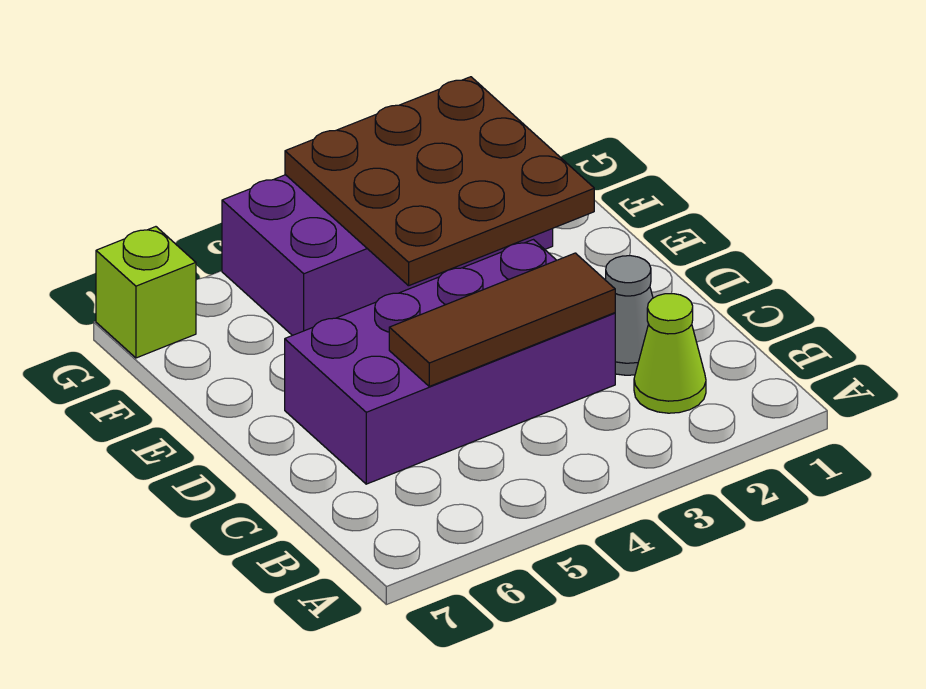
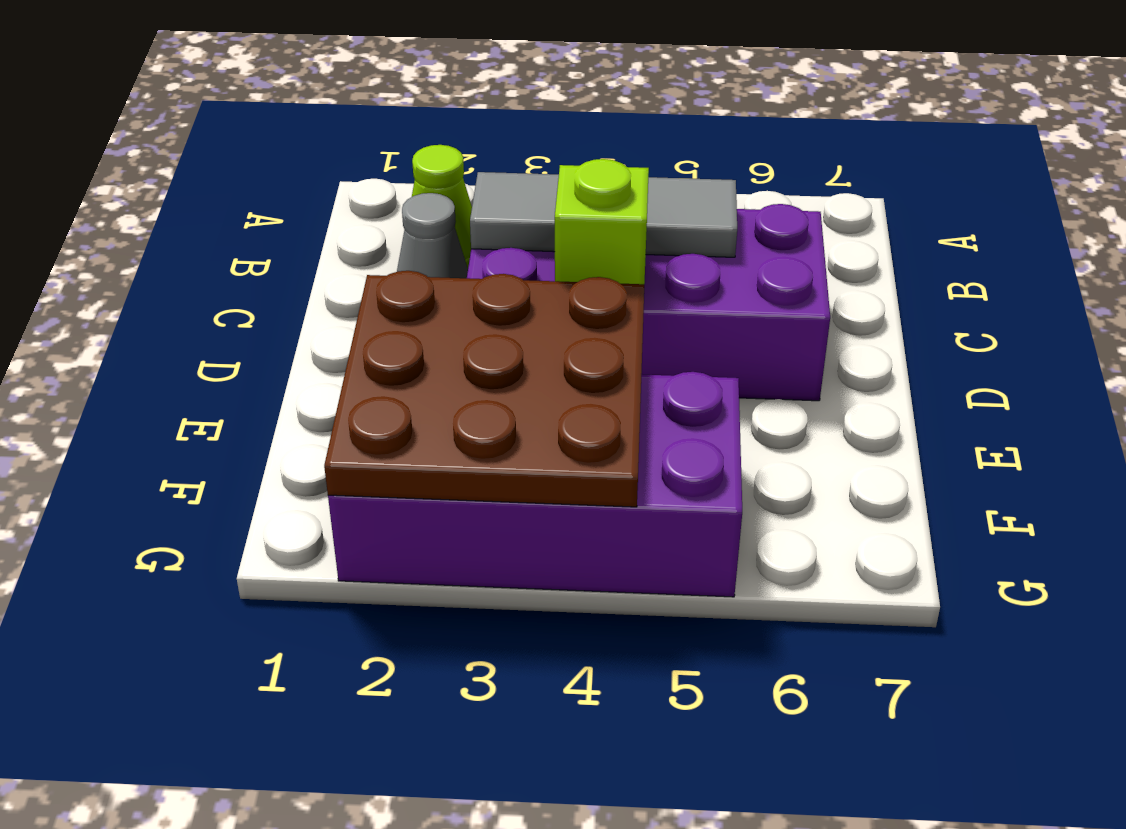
brown tile C3:C5 level 2 -> grey tile C3:C5 level 2
lime brick G7 level 1 -> lime brick D4 level 2

